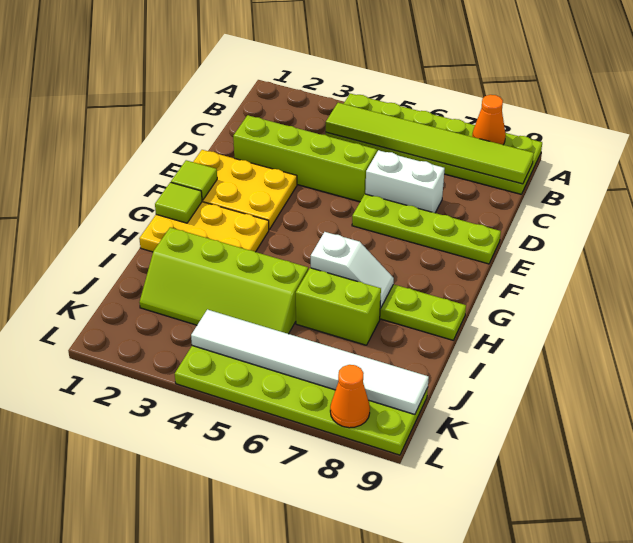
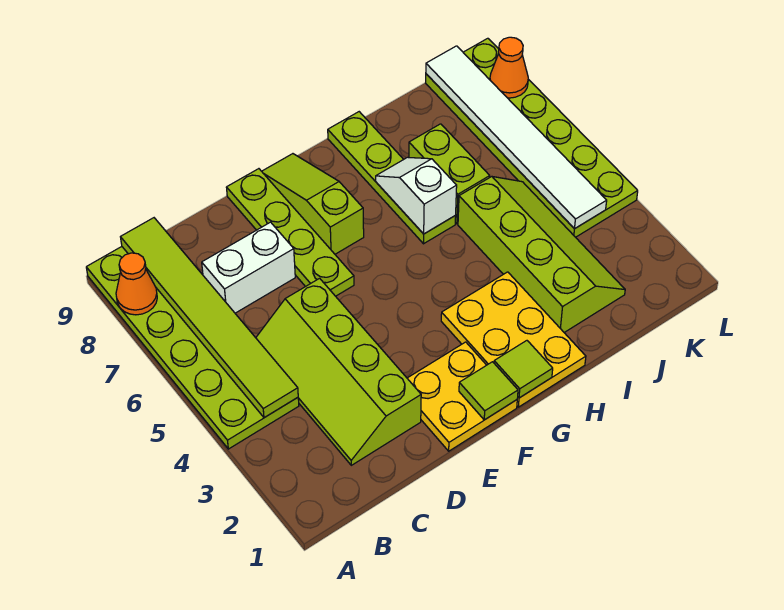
white brick D6:D7 level 1 -> white brick C7:D7 level 1
yellow plate E1:F3 level 1 -> yellow plate E1:F2 level 1
none -> lime slope F7:F9 level 1 top 7

